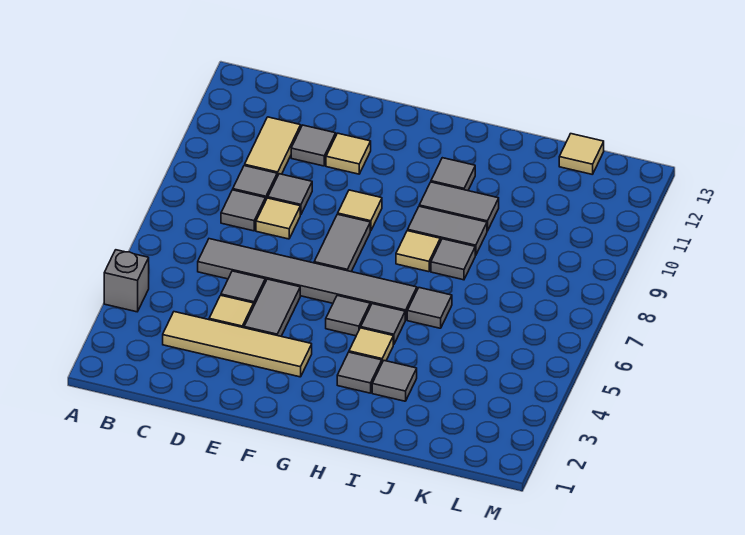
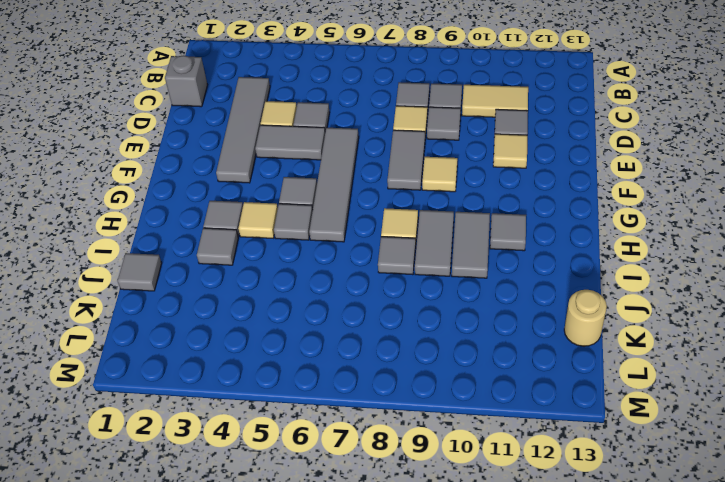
grey brick A4 level 1 -> grey brick C1 level 1
tan tile C3:F3 level 1 -> grey tile C3:F3 level 1
grey tile C6:H6 level 1 -> grey tile E6:H6 level 1
grey tile F7:F8 level 1 -> grey tile E8:F8 level 1
grey tile I6 level 1 -> grey tile J1 level 1
tan tile K13 level 1 -> tan round brick K13 level 1

